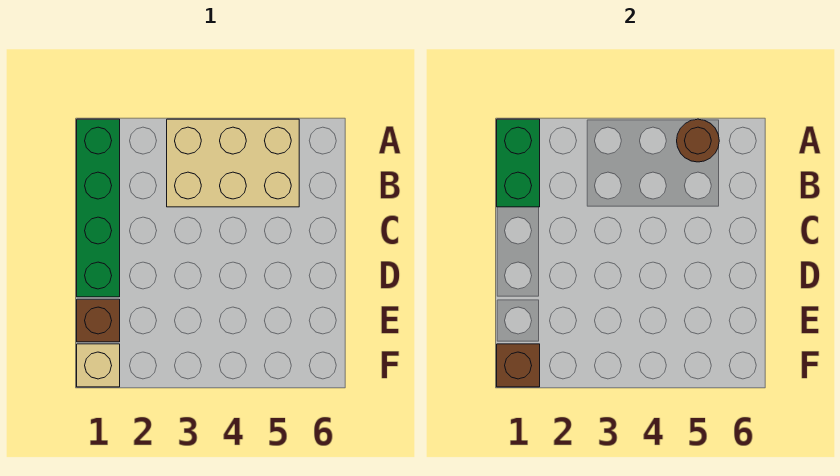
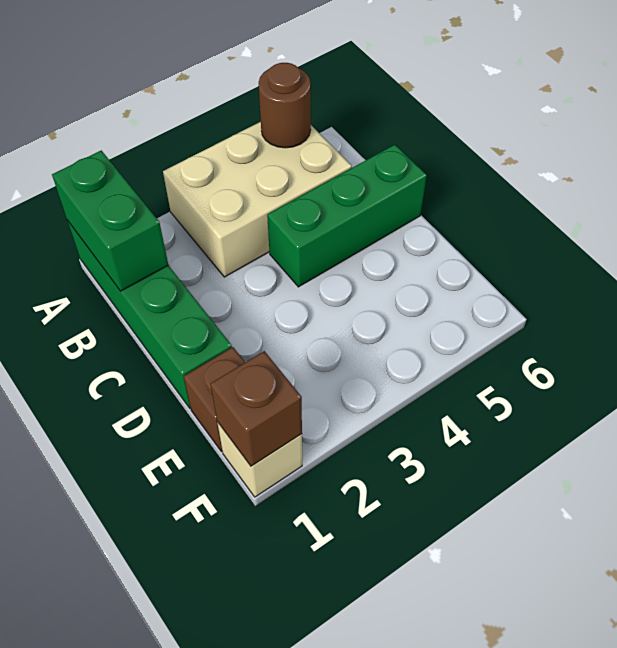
none -> green brick C4:C6 level 1

